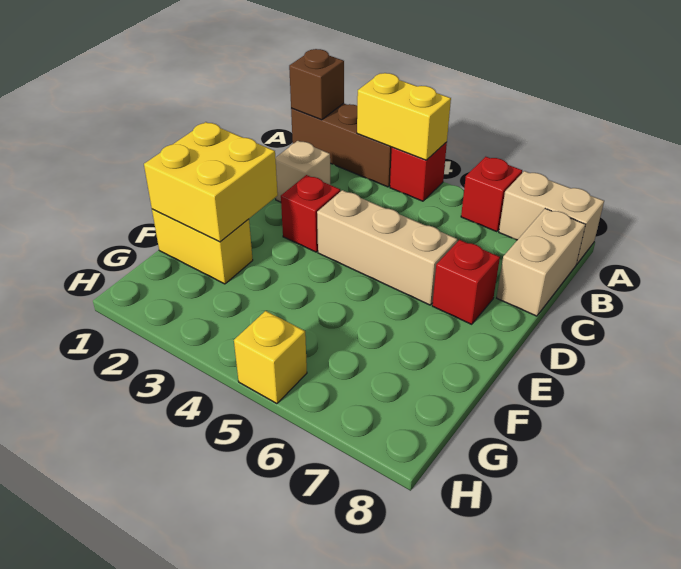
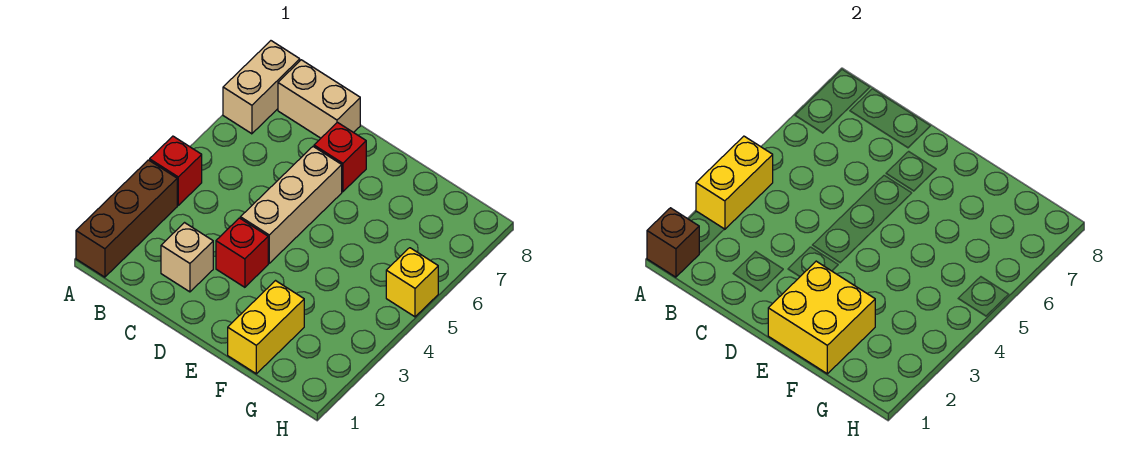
red brick A6 level 1 -> none

